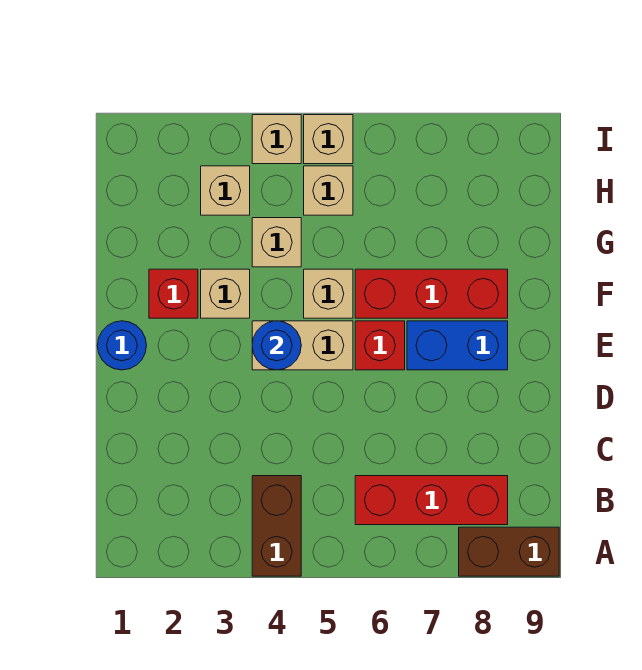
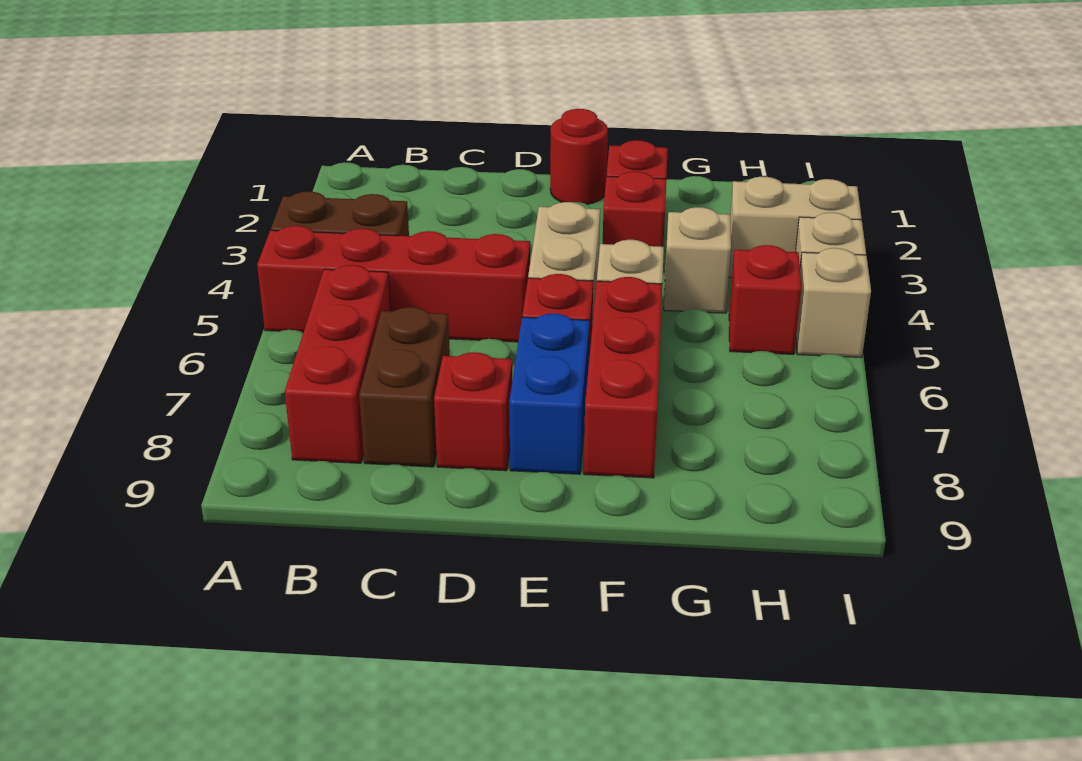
none -> red brick A5:D5 level 1
brown brick A8:A9 level 1 -> brown brick C7:C8 level 1
none -> red brick D8 level 1
blue round brick E1 level 1 -> red round brick E1 level 1
blue round brick E4 level 2 -> none
tan brick F3 level 1 -> red brick F3 level 1
tan brick H3 level 1 -> tan brick H3:I3 level 1
tan brick H5 level 1 -> red brick H5 level 1

